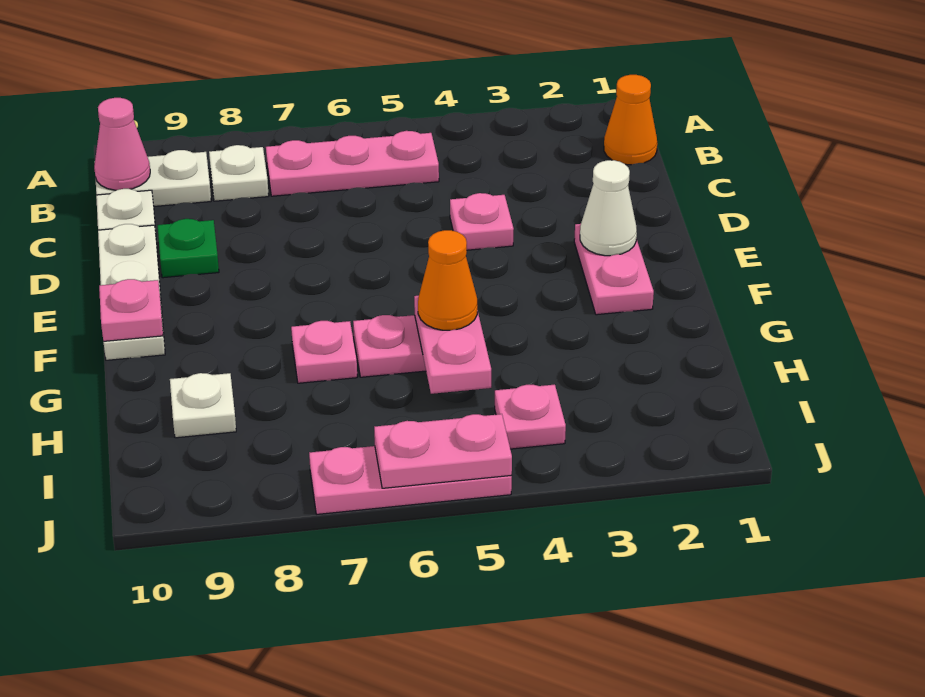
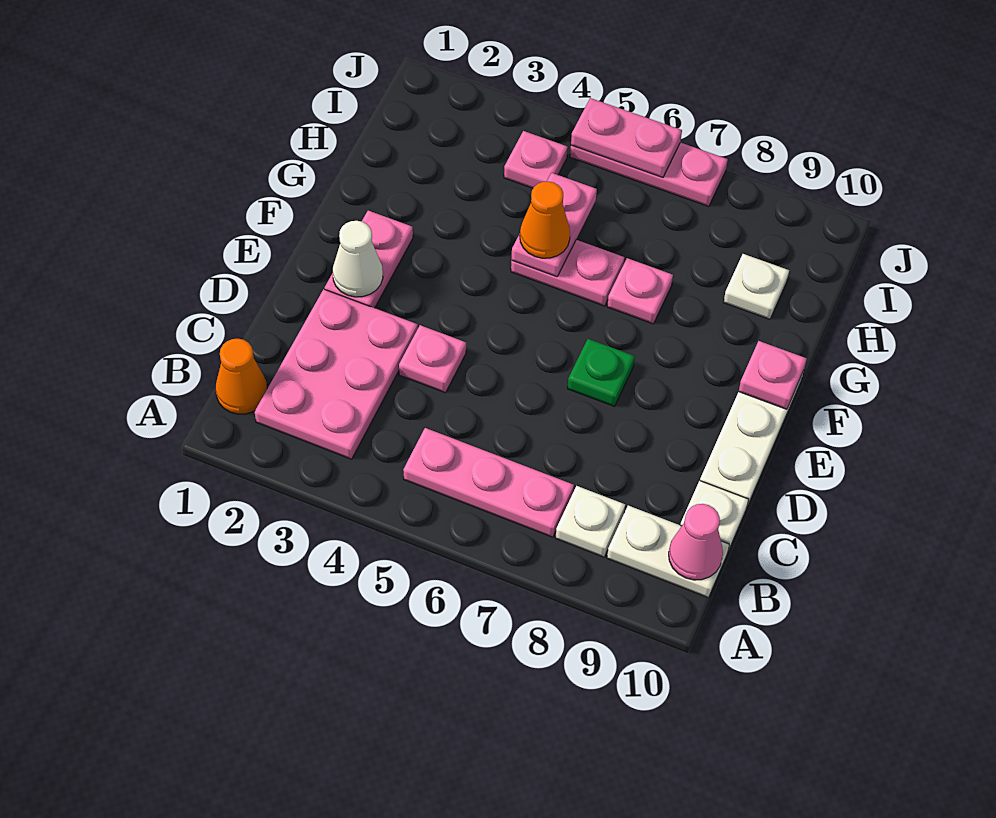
none -> pink plate B2:D3 level 1
green plate D9 level 1 -> green plate E7 level 1

